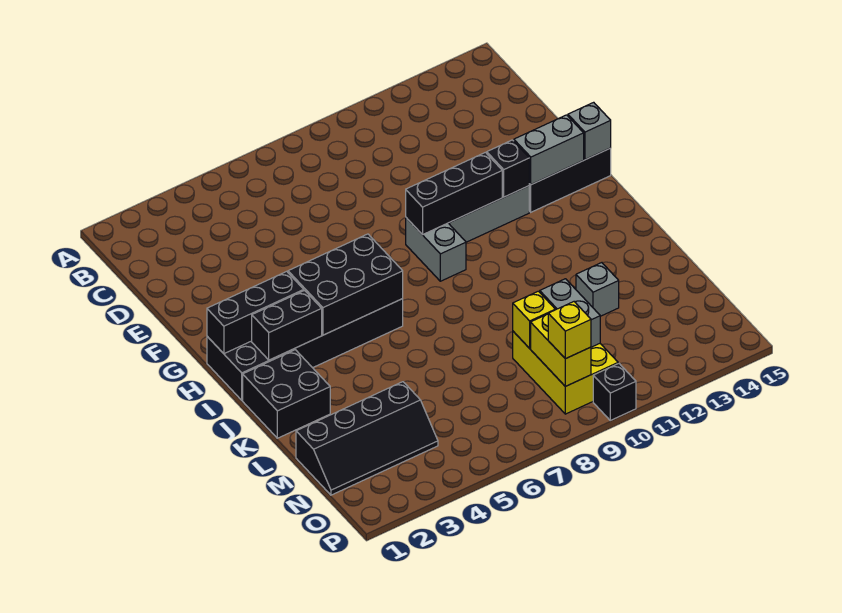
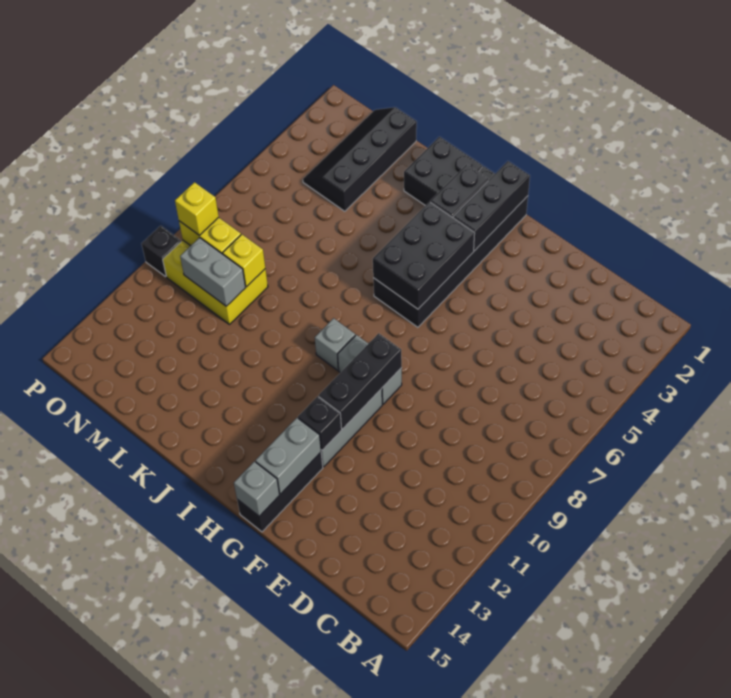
grey brick L12 level 1 -> grey brick I9 level 1

